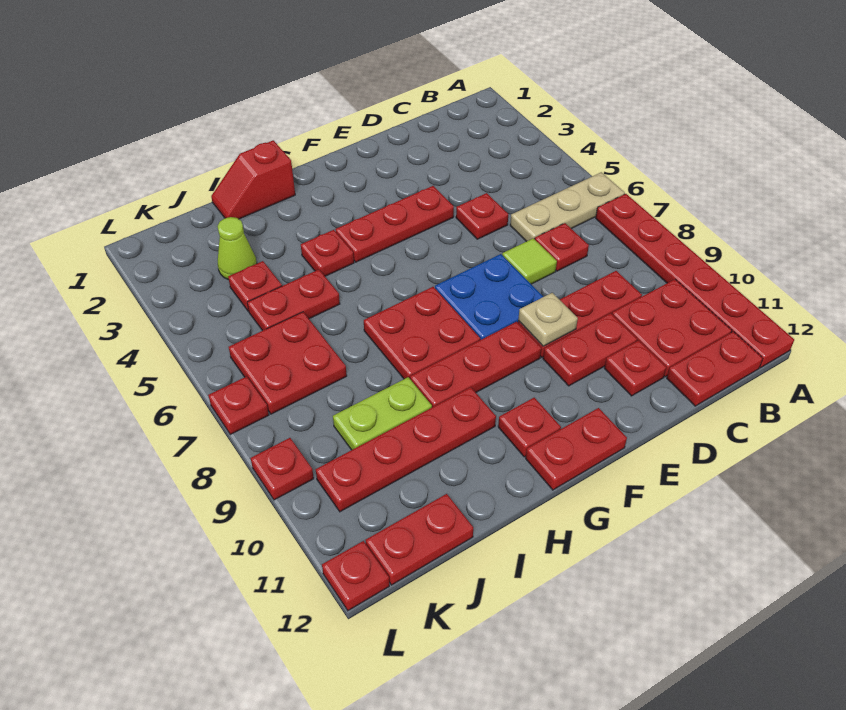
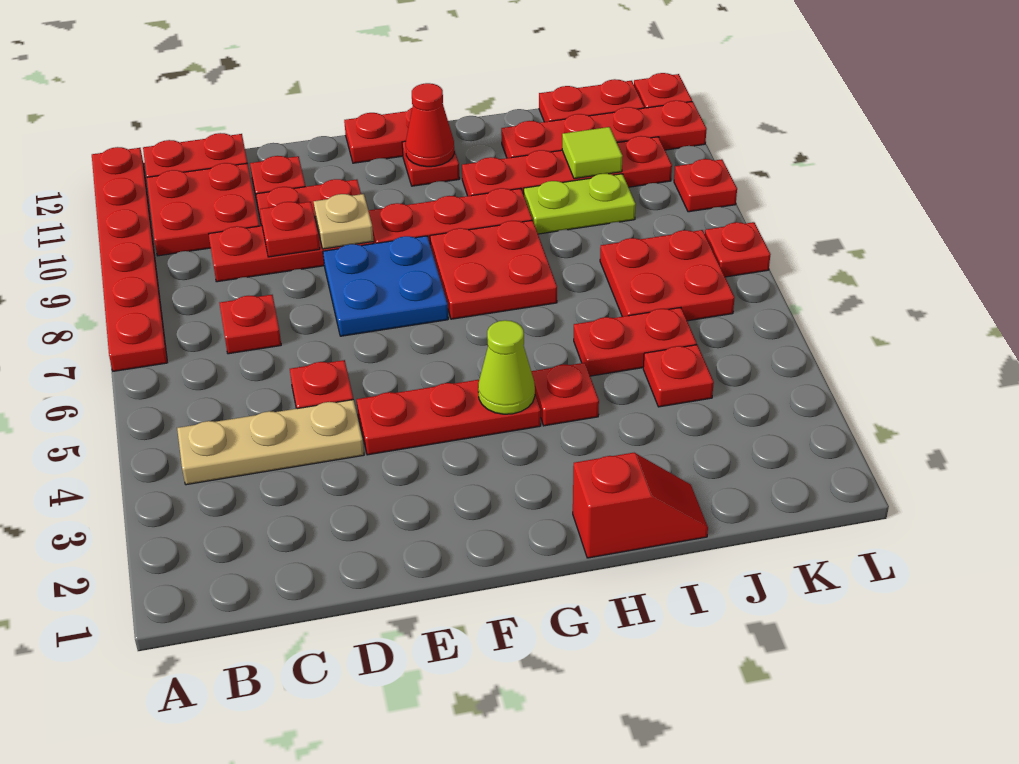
tan plate A6:C6 level 1 -> tan plate B4:D4 level 1
lime tile D7 level 1 -> lime tile J10 level 2
none -> red plate D9 level 2
none -> red cone G11 level 2
none -> red plate I11:L11 level 1
lime cone J3 level 1 -> lime cone G4 level 2

